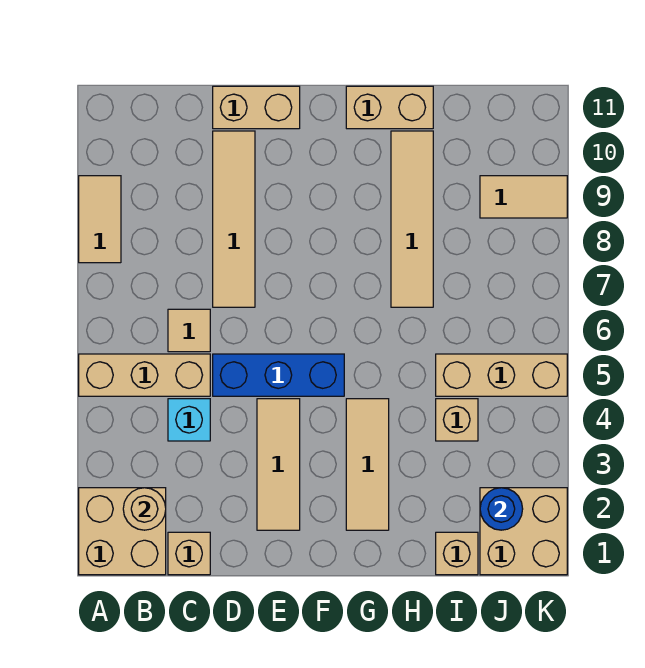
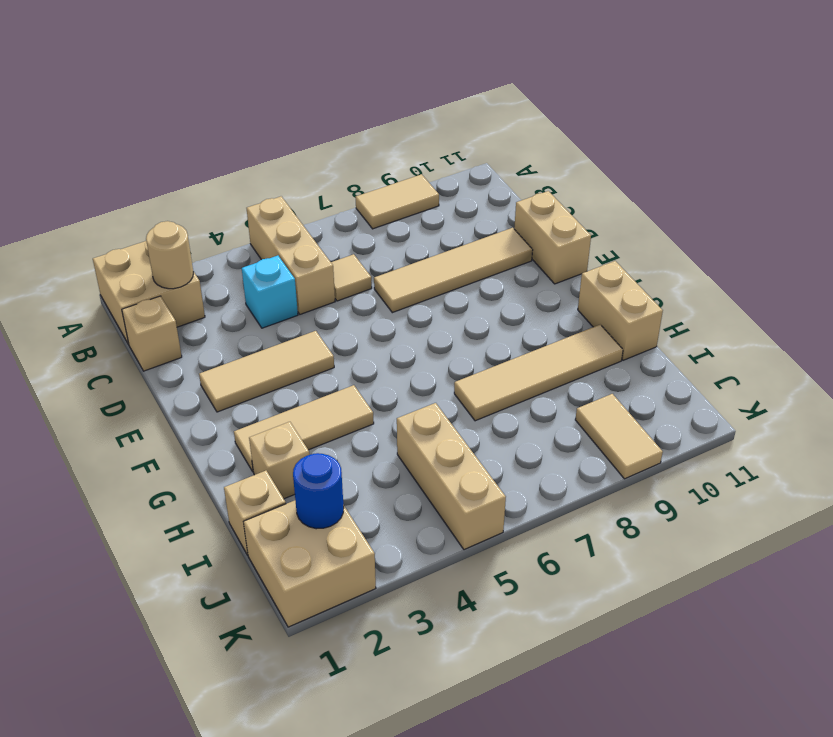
blue brick D5:F5 level 1 -> none
tan brick I4 level 1 -> tan brick H2 level 1

